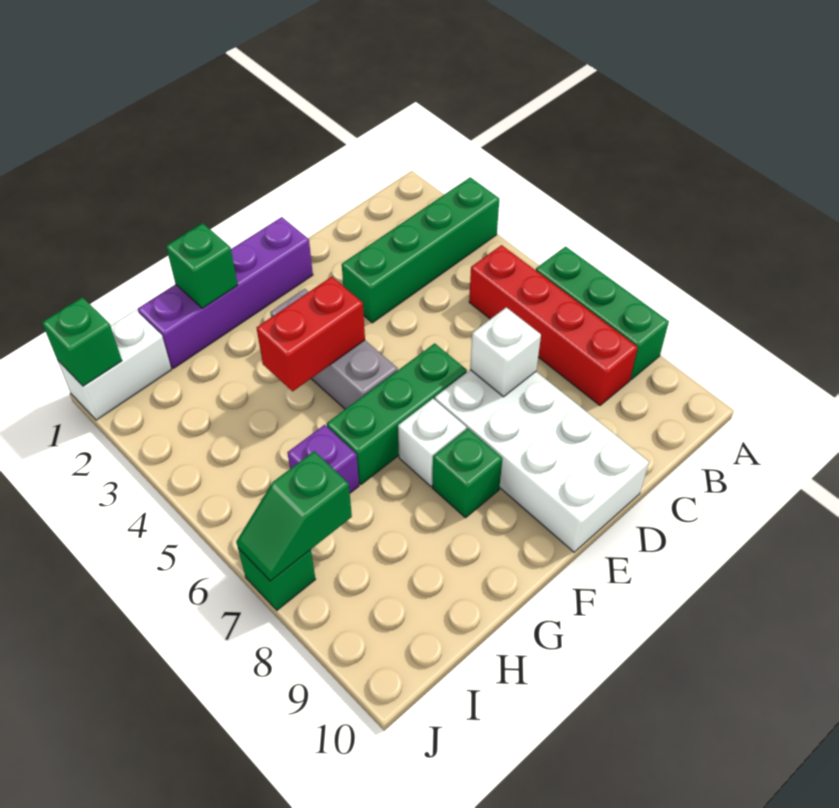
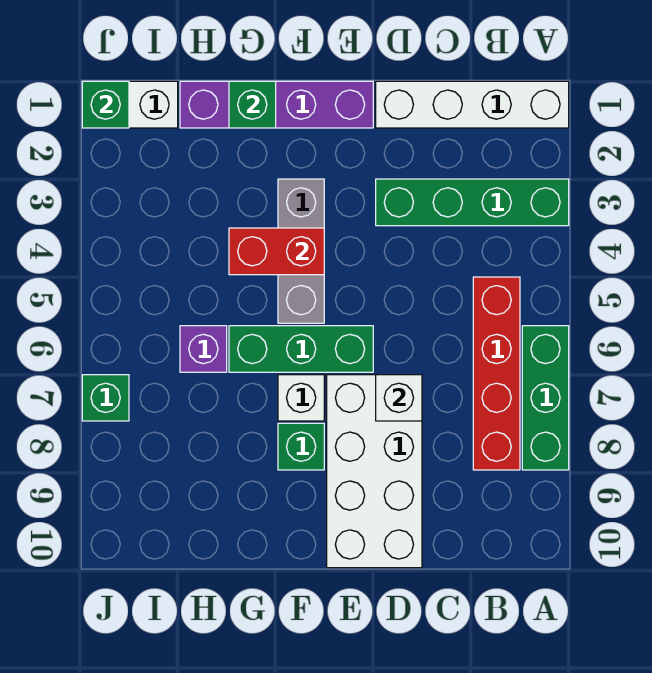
none -> white brick A1:D1 level 1
green slope I7:J7 level 2 top I -> none

